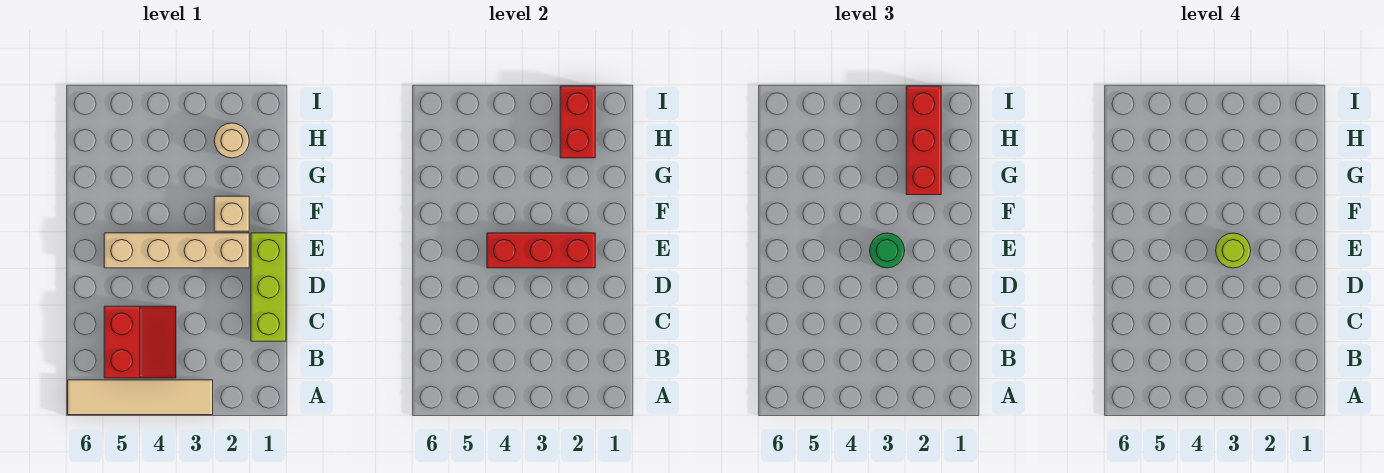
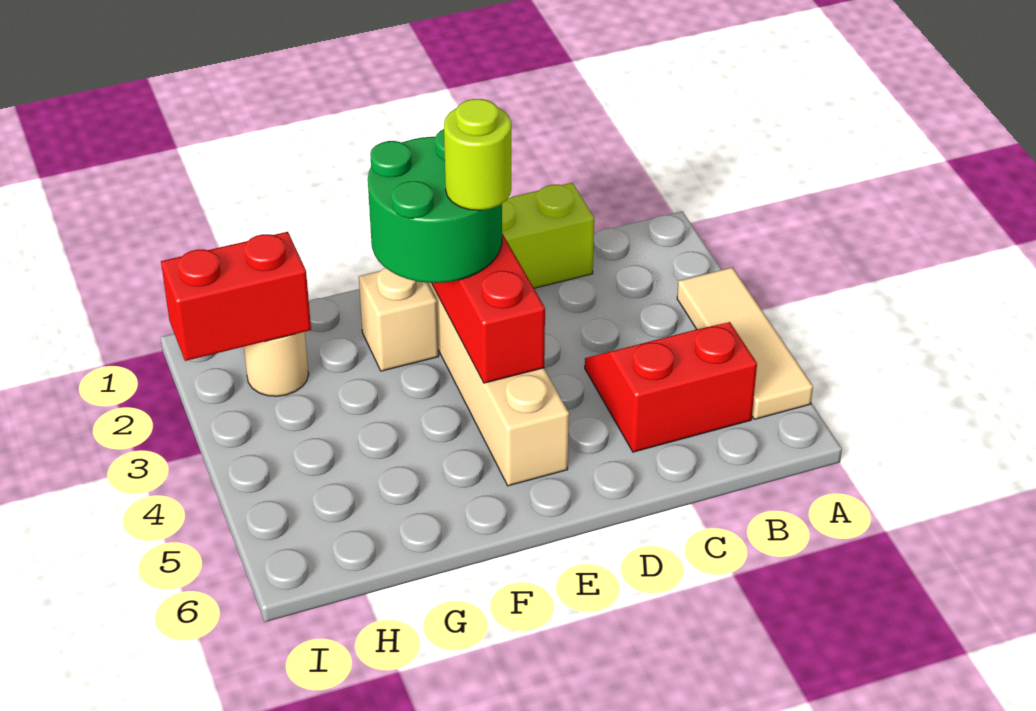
tan tile A3:A6 level 1 -> tan tile A3:A5 level 1
green round brick E3 level 3 -> green round brick E2:F3 level 3
red brick G2:I2 level 3 -> none

